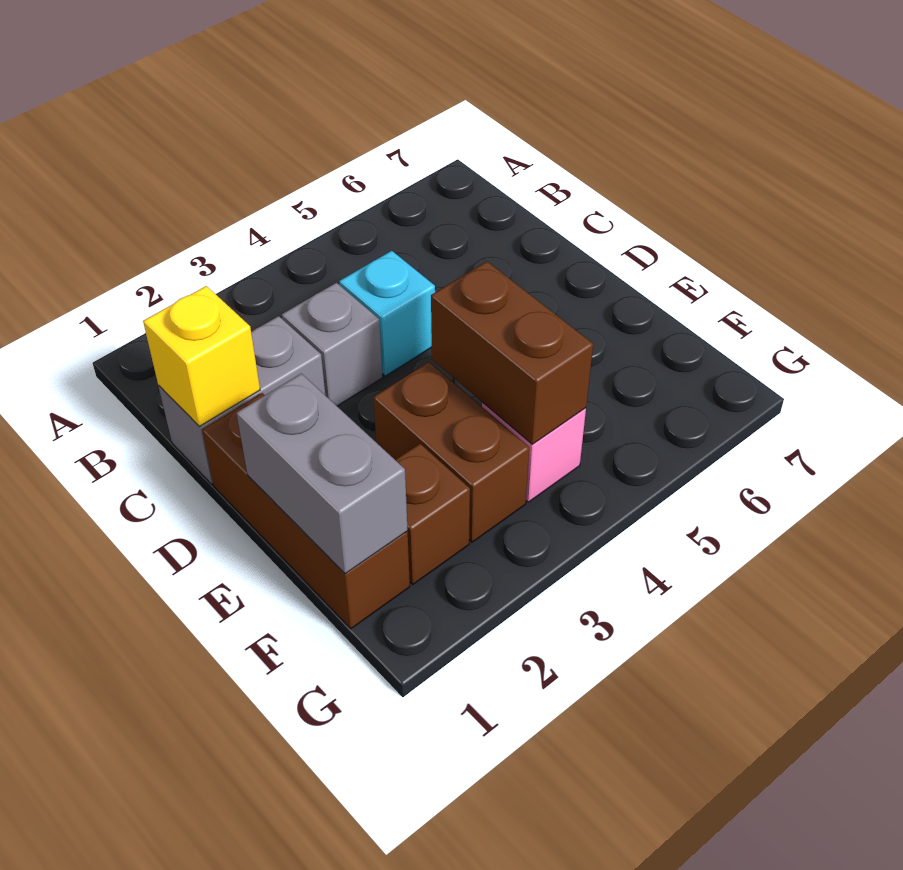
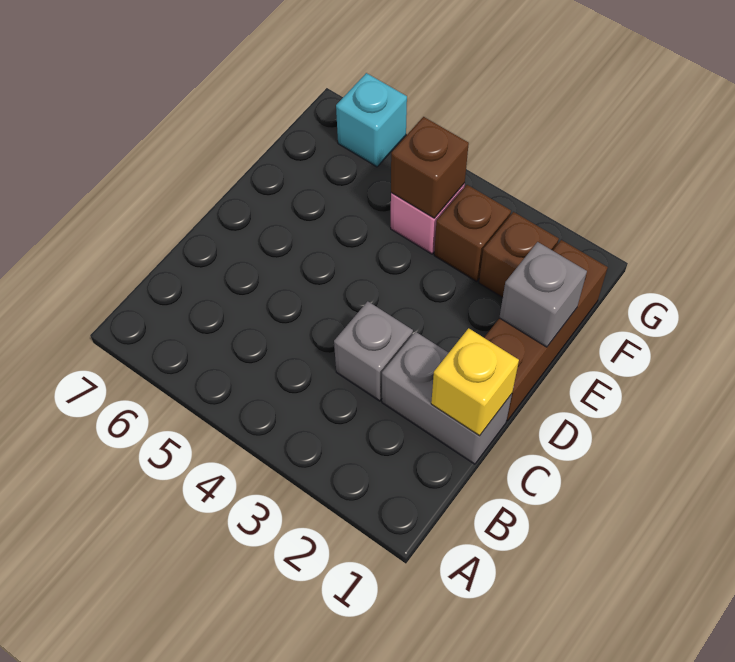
cyan brick C4 level 1 -> cyan brick G6 level 1
grey brick E1:F1 level 2 -> grey brick E1 level 2
brown brick E3:F3 level 1 -> brown brick F3 level 1
brown brick E4:F4 level 2 -> brown brick F4 level 2

